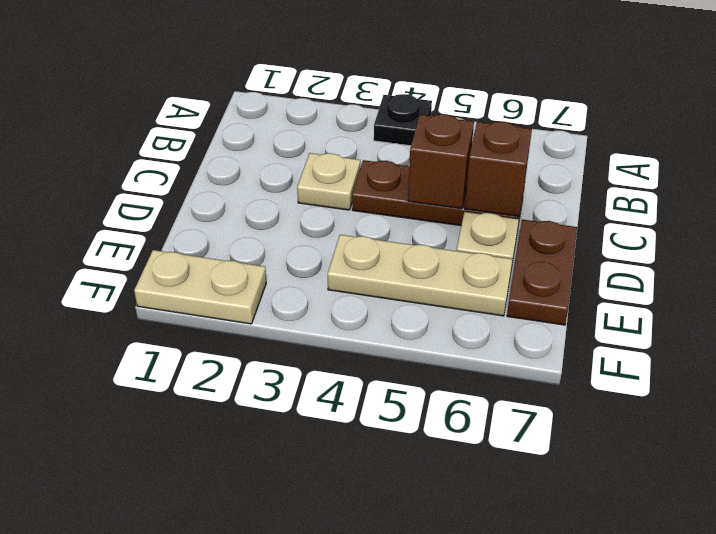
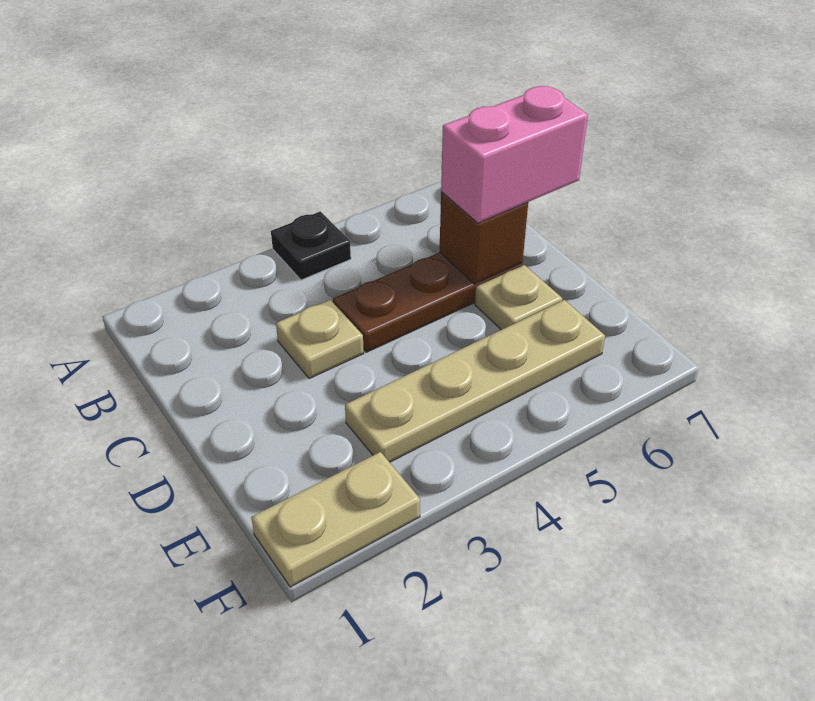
brown brick C5 level 2 -> none
none -> pink brick C6:C7 level 3
brown plate D7:E7 level 1 -> none
tan plate E4:E6 level 1 -> tan plate E3:E6 level 1

